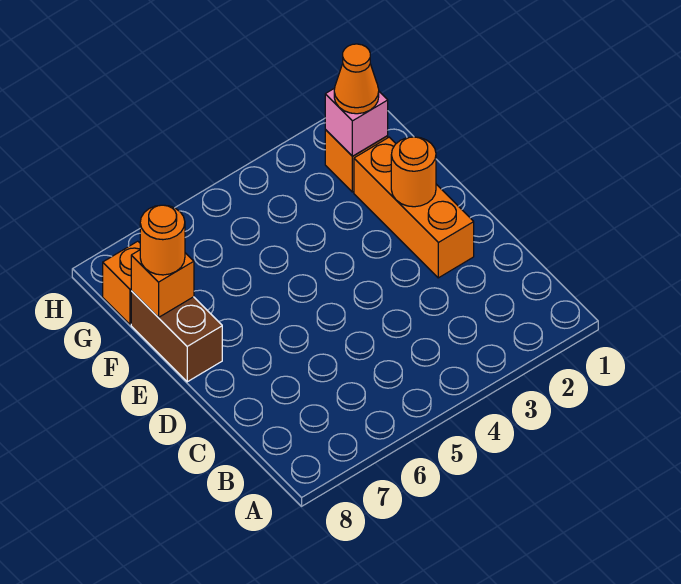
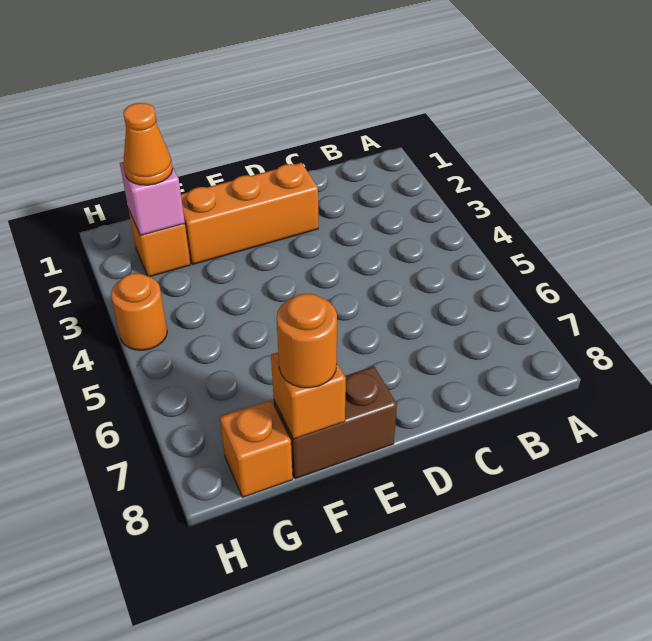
orange round brick E2 level 2 -> orange round brick H4 level 1

